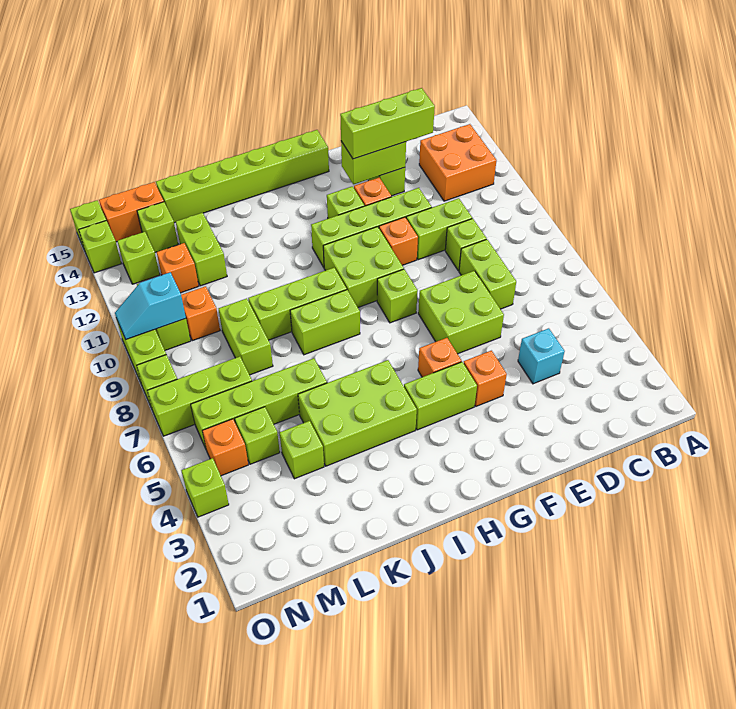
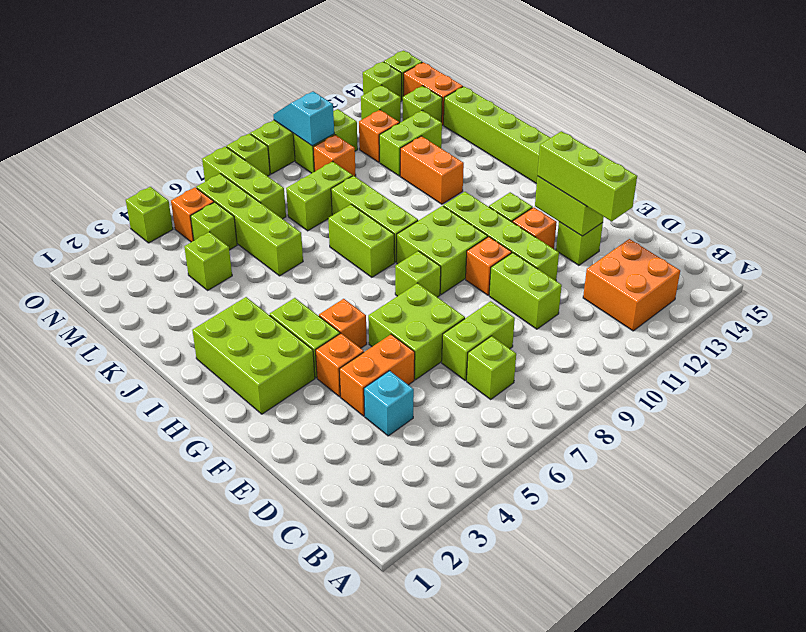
lime brick D9 level 1 -> lime brick C7 level 1
none -> orange brick E4:E5 level 1
lime brick I4:K5 level 1 -> lime brick G2:I3 level 1
none -> orange brick J12:K12 level 1

